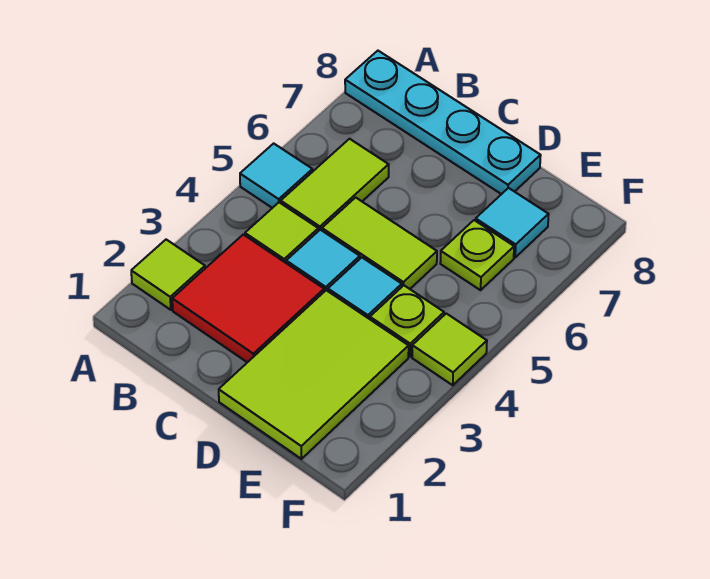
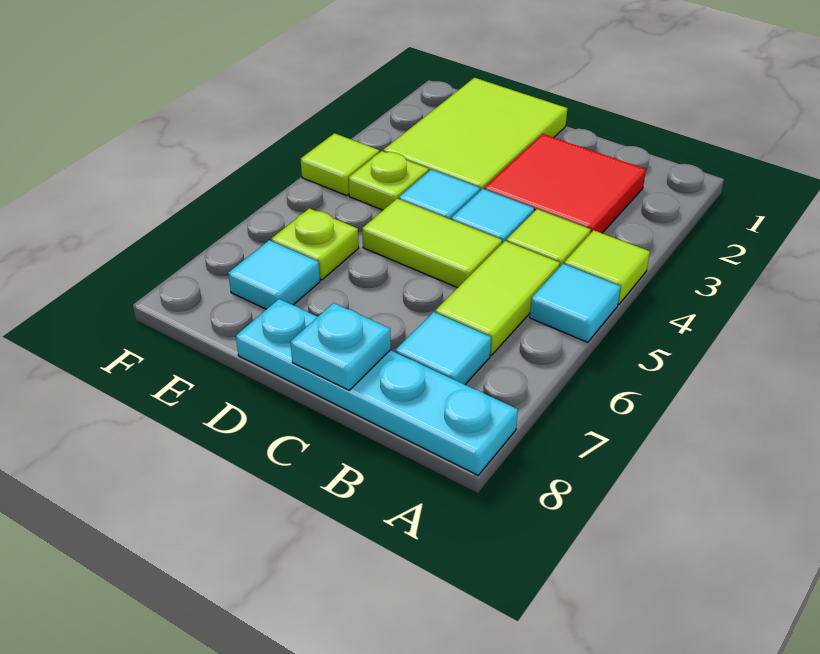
lime tile A2 level 1 -> lime tile A4 level 1
none -> cyan tile B7 level 1
none -> cyan plate C8 level 2

